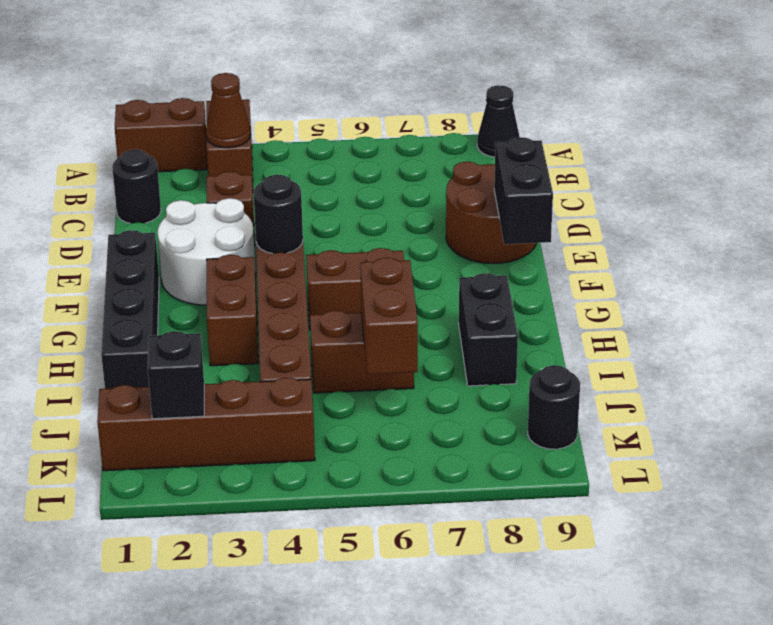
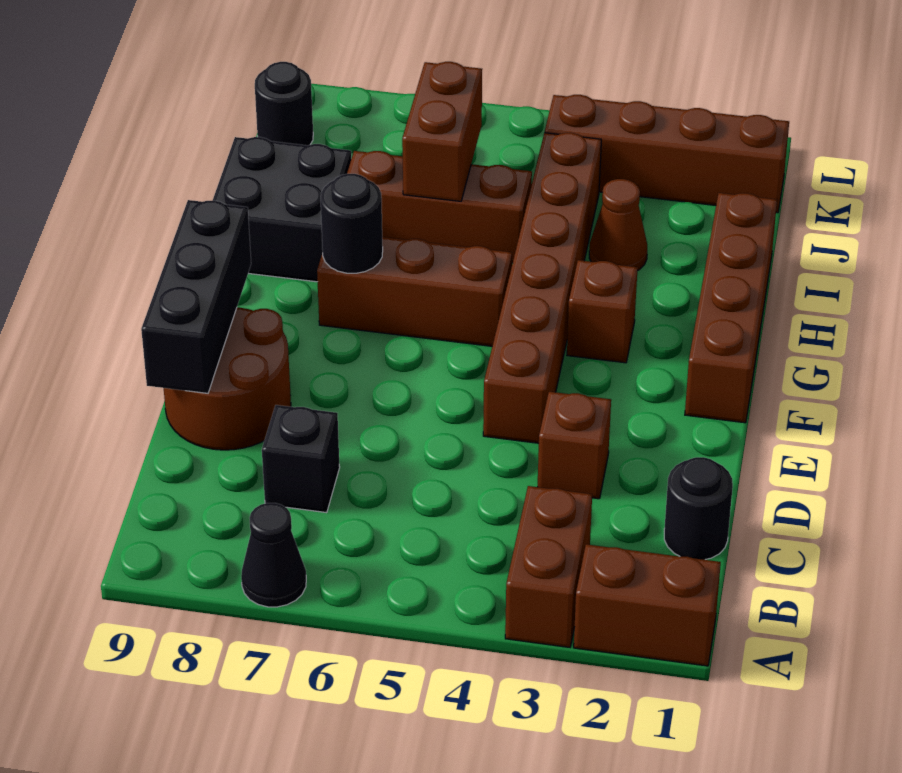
black cone A9 level 1 -> black cone A7 level 1
brown cone B3 level 2 -> brown cone I3 level 1
white round brick E2:F3 level 1 -> none
black brick E9:F9 level 2 -> black brick D9:F9 level 2
black brick F1:I1 level 1 -> brown brick F1:I1 level 1
black round brick F4 level 2 -> black round brick G7 level 2
brown brick G3:H3 level 1 -> brown brick G3 level 1
brown brick G5:G6 level 1 -> brown brick G5:G7 level 1
black brick H8:I8 level 1 -> black brick H8:I9 level 1
brown brick I5:I6 level 1 -> brown brick I5:I7 level 1
black brick K2 level 2 -> black brick C7 level 1

